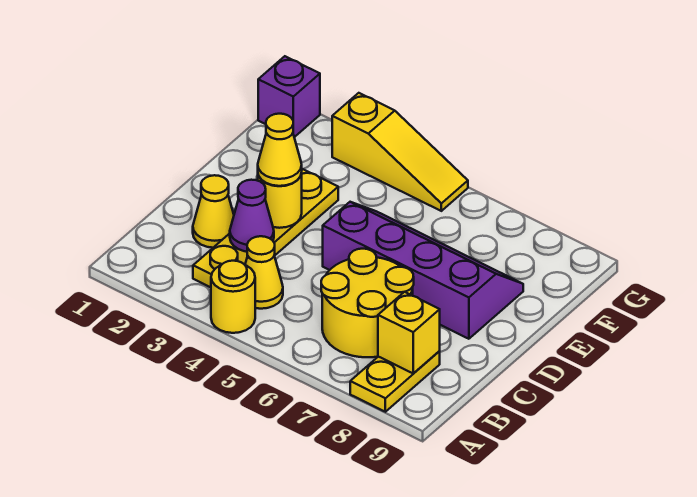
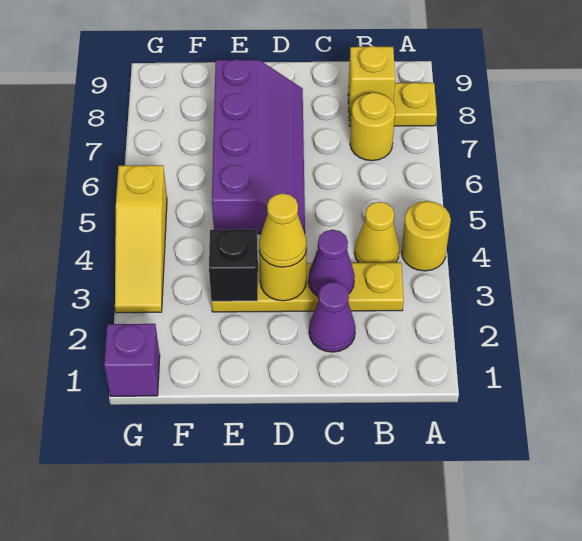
yellow round brick B6:C7 level 1 -> yellow round brick B7 level 1
yellow cone C2 level 1 -> purple cone C2 level 1
purple slope D5:E8 level 1 top D -> purple slope D5:E8 level 1 top E
none -> black brick E3 level 2
yellow slope G3:G5 level 1 top 3 -> yellow slope G3:G5 level 1 top 5

